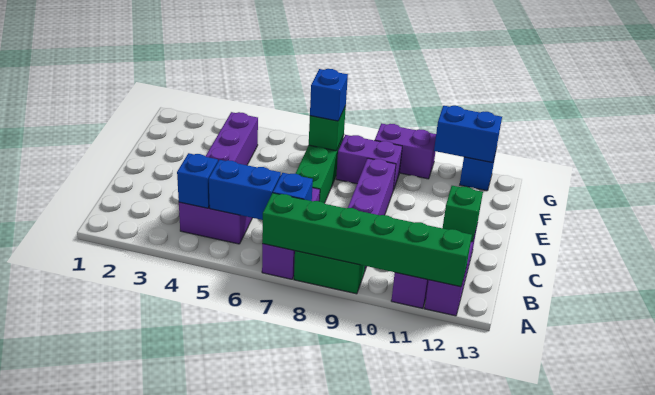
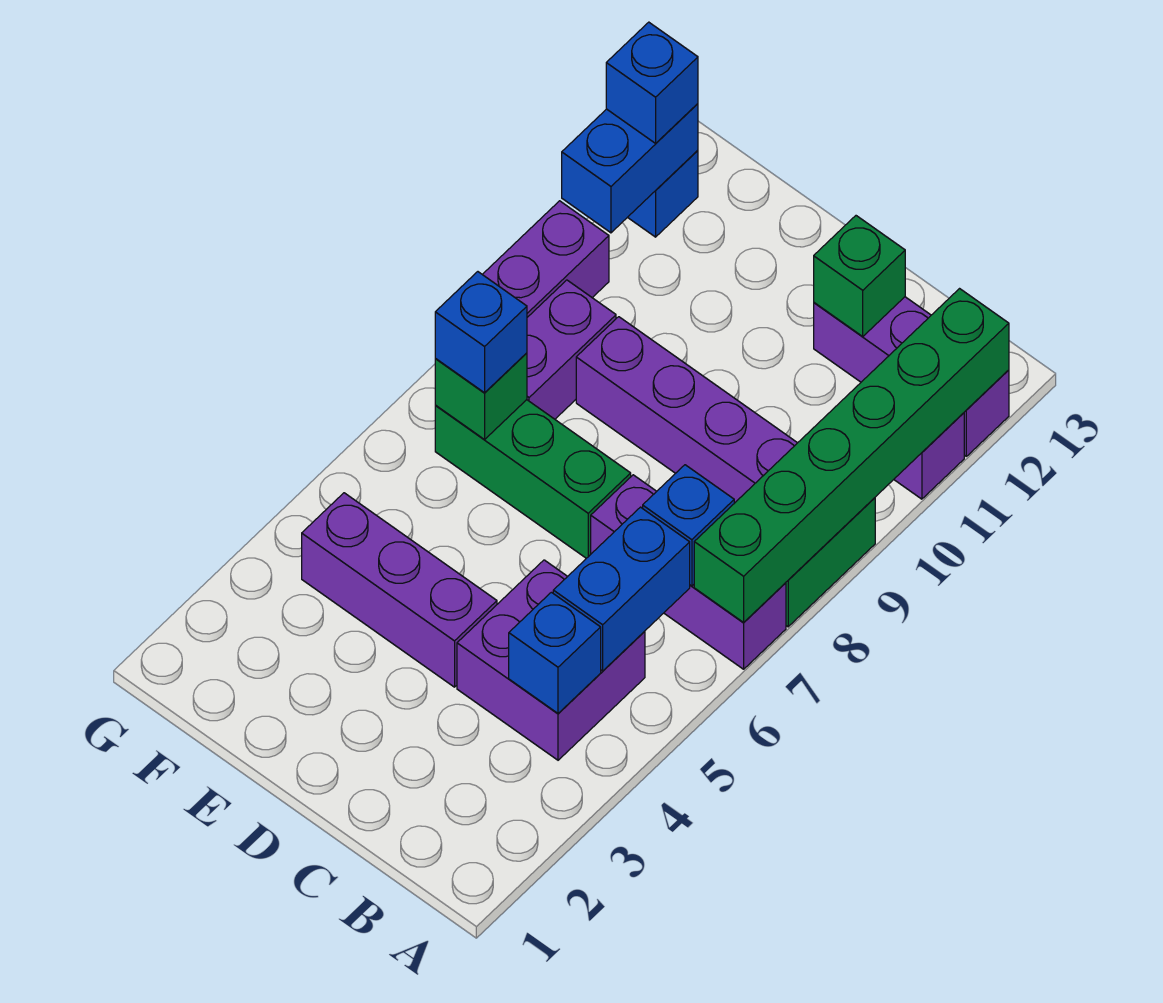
none -> blue brick G12 level 3

